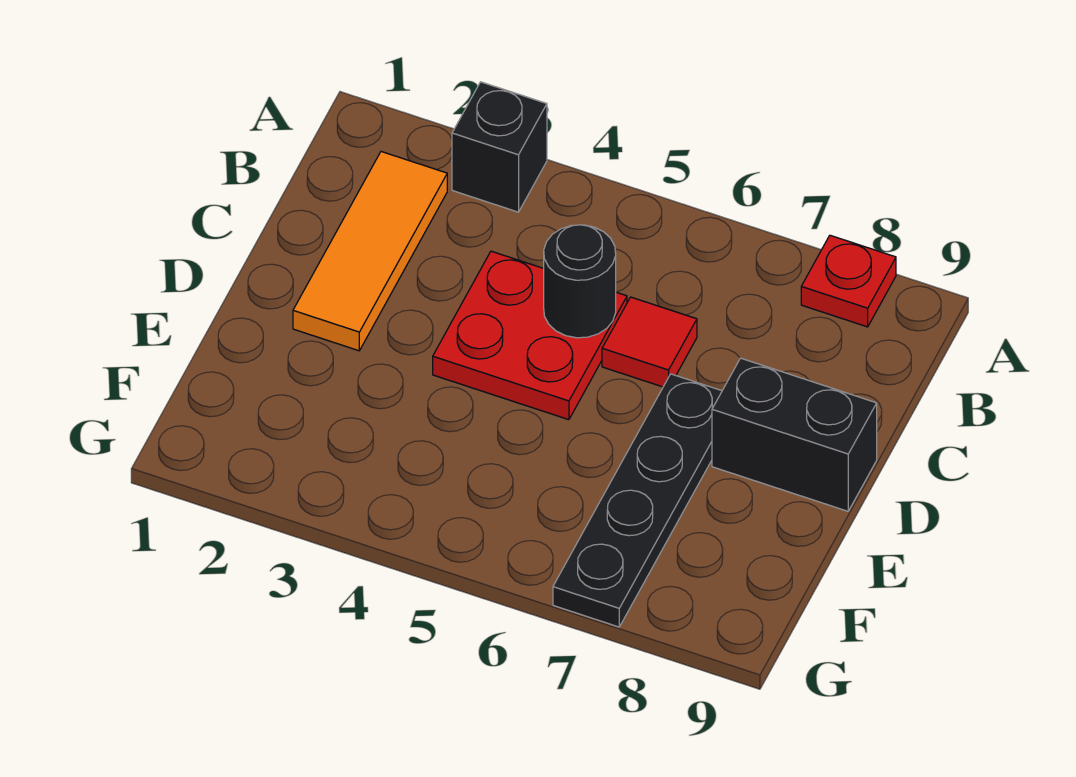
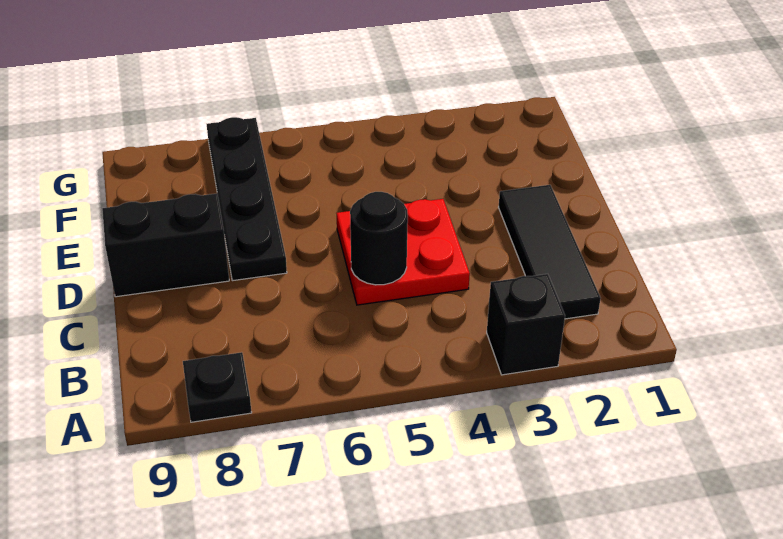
red plate A8 level 1 -> black plate A8 level 1
orange tile B2:D2 level 1 -> black tile B2:D2 level 1
red tile C6 level 1 -> none

